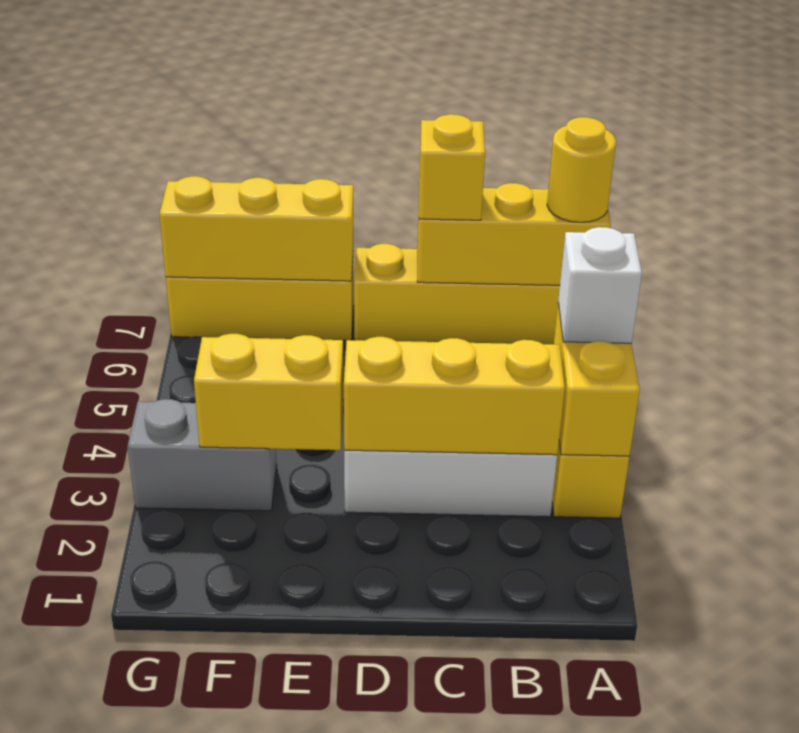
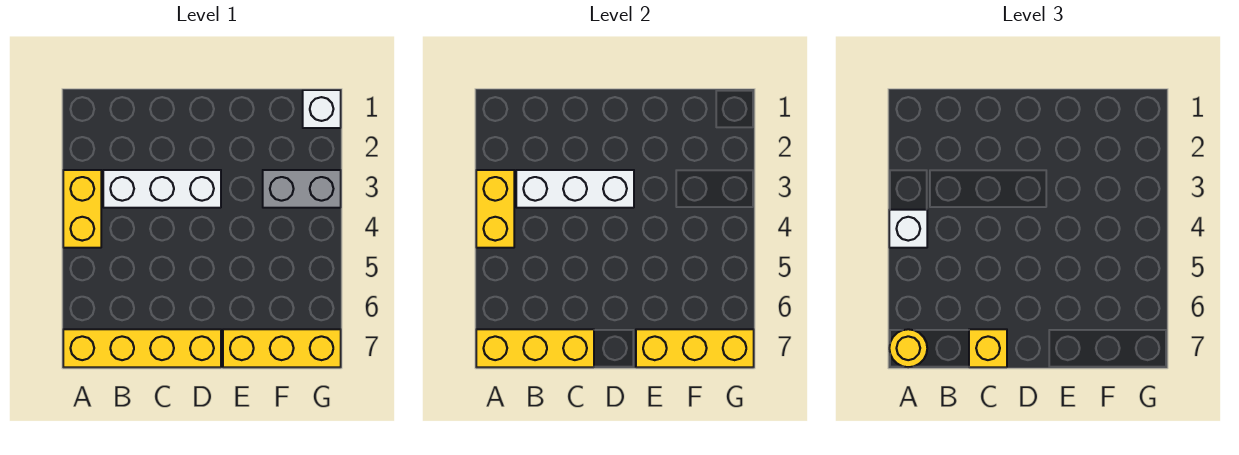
yellow brick B3:D3 level 2 -> white brick B3:D3 level 2
yellow brick E3:F3 level 2 -> none
none -> white brick G1 level 1

